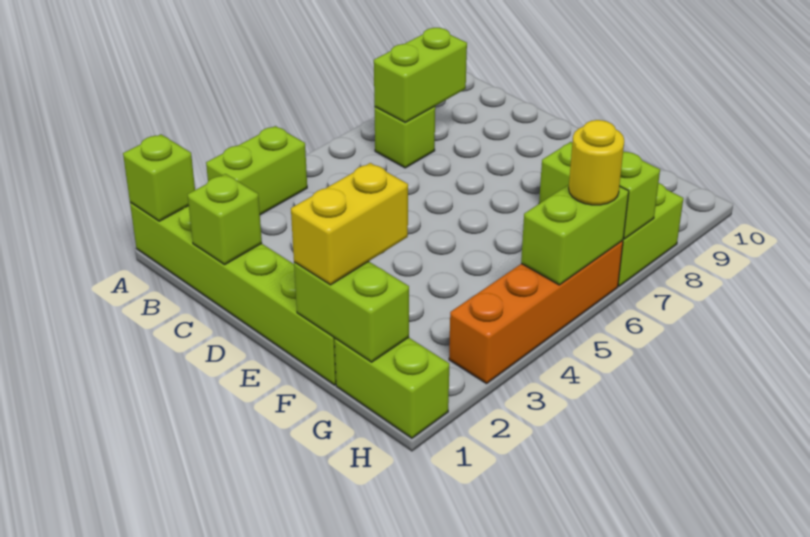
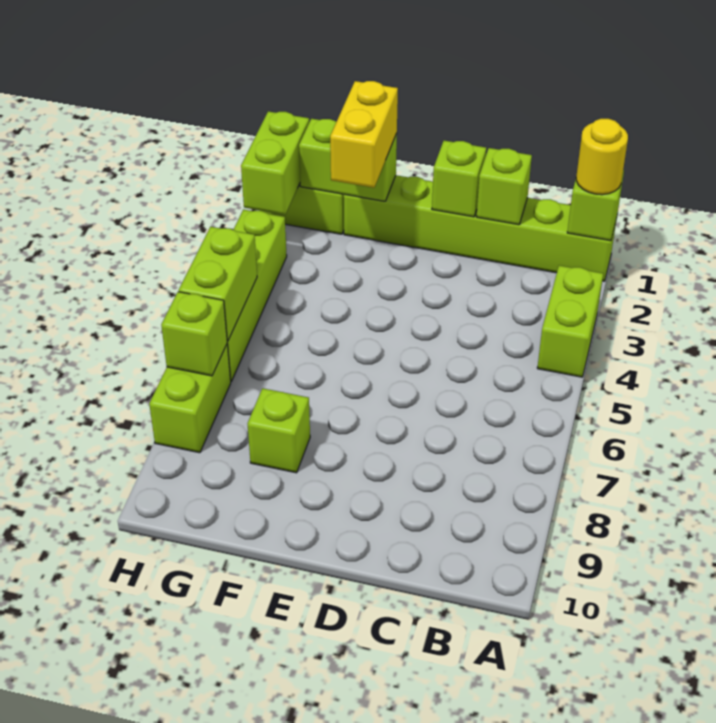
lime brick B7 level 1 -> lime brick D1 level 2
lime brick B7:B8 level 2 -> lime brick H1:H2 level 2
orange brick H3:H6 level 1 -> lime brick H3:H6 level 1
yellow round brick H6 level 3 -> yellow round brick A1 level 3

